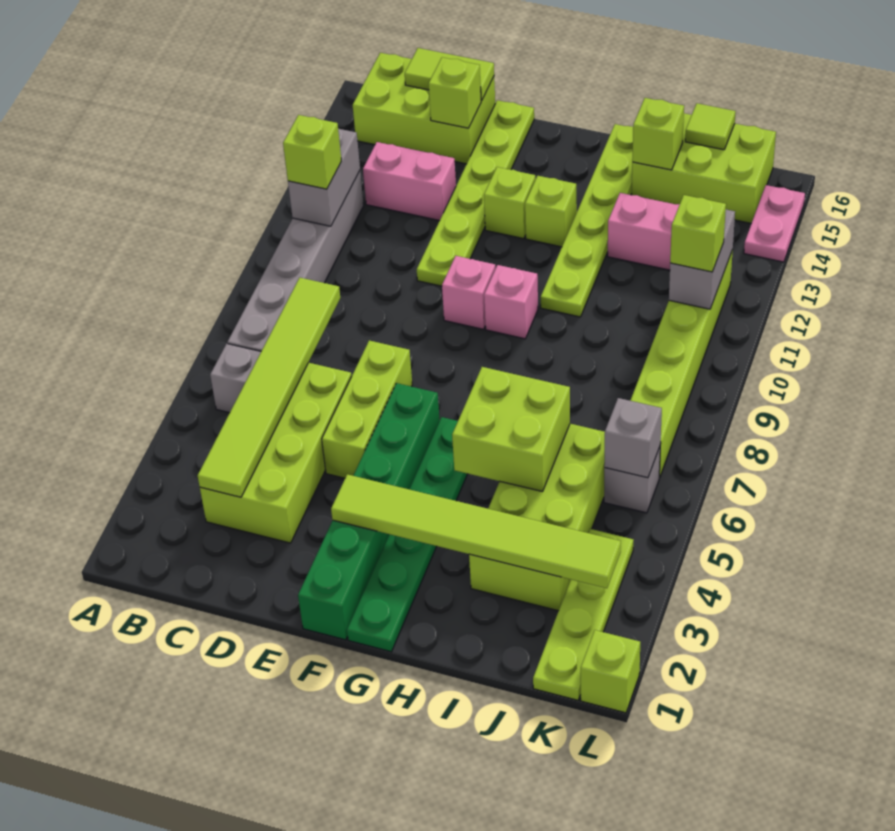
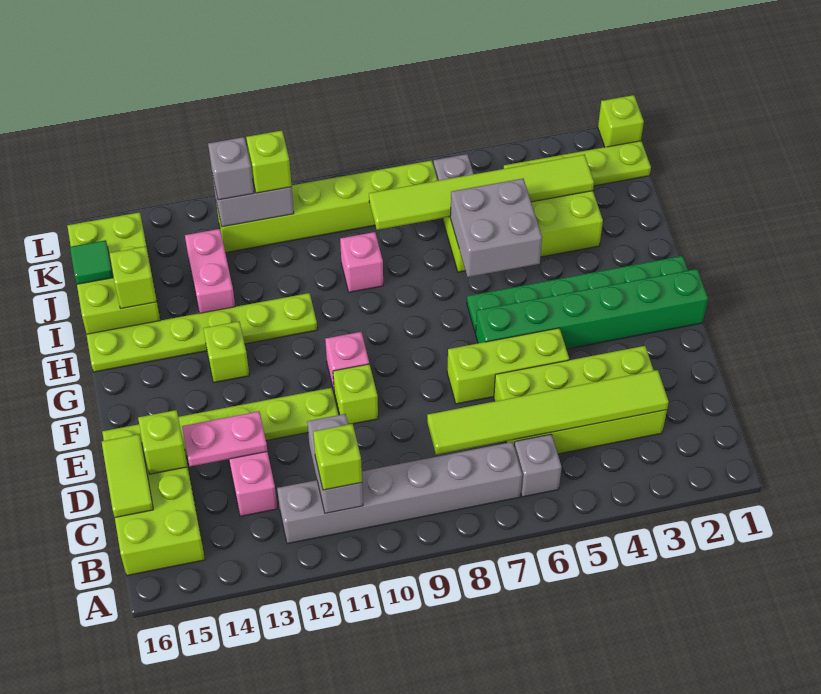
grey brick B11:B12 level 2 -> grey brick B11:C11 level 2
lime tile F3:K3 level 2 -> lime tile J3:J8 level 2
lime brick F13 level 1 -> lime brick E10 level 1
pink brick G10 level 1 -> pink brick I9 level 1
lime brick H5:I6 level 2 -> grey brick H5:I6 level 2
lime tile J16 level 2 -> green tile J16 level 2
grey brick K6 level 2 -> grey brick K12 level 3
pink plate L14:L15 level 1 -> pink plate D13:D14 level 2

